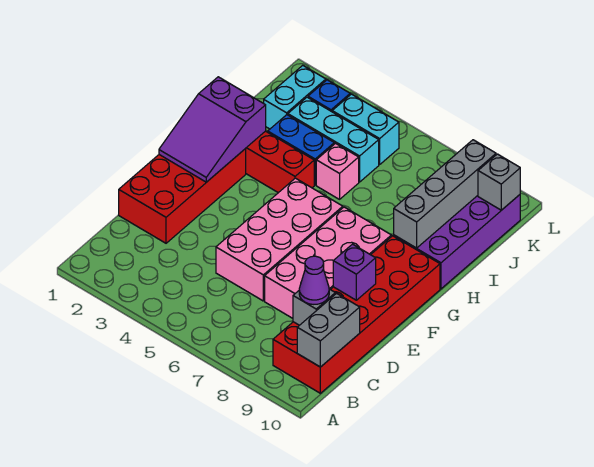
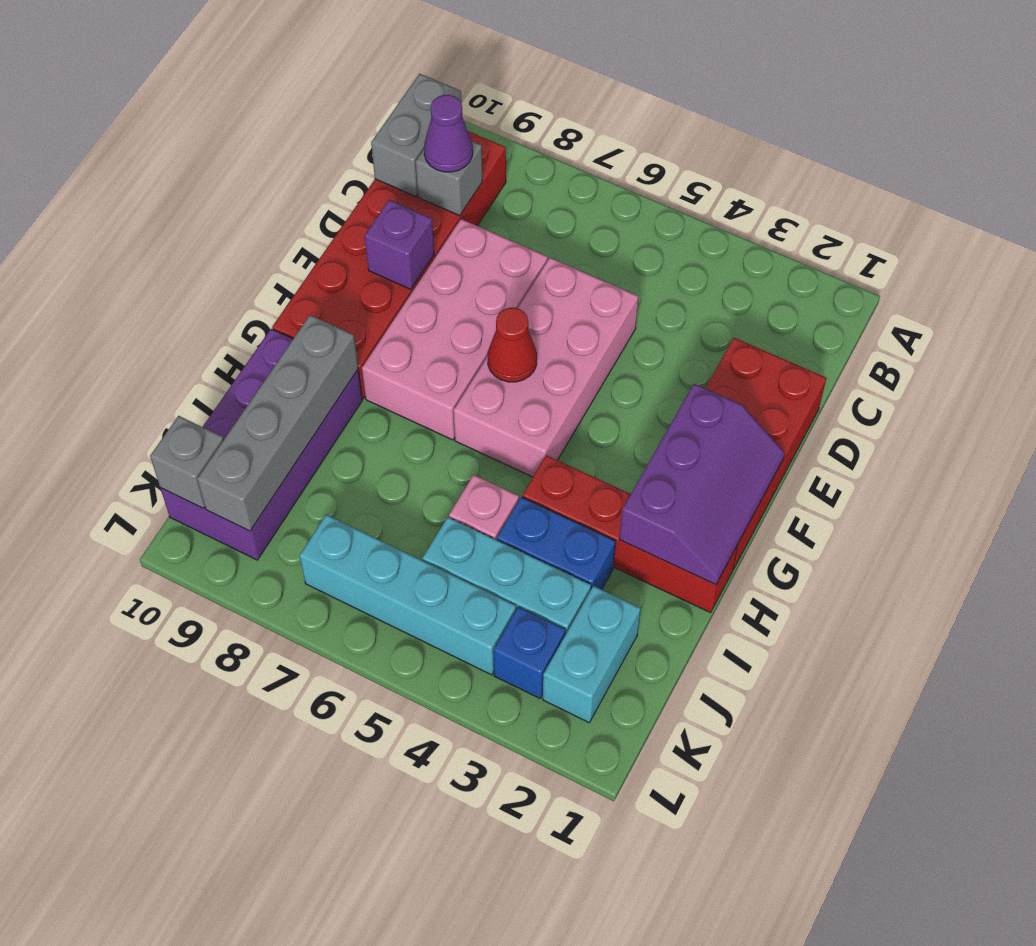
purple slope F1:H2 level 2 top H -> purple slope F1:H2 level 2 top 2
none -> red cone F6 level 2
cyan brick K4:K5 level 1 -> cyan brick K4:K7 level 1

